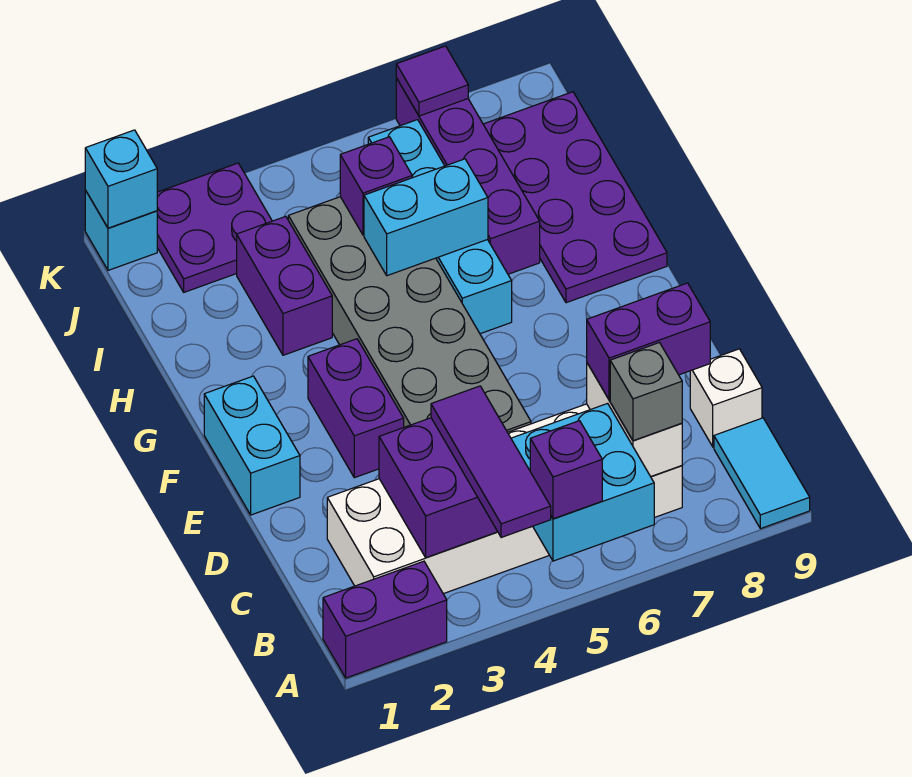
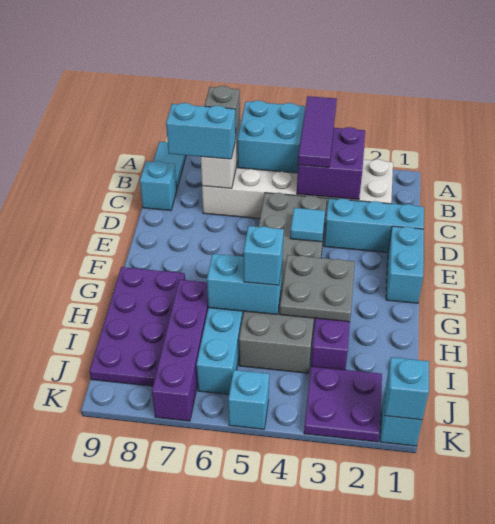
purple brick A1:A2 level 1 -> none
purple brick A5 level 3 -> none
purple brick C7:C8 level 3 -> cyan brick C7:C8 level 3
white brick C9 level 1 -> cyan brick C9 level 1
none -> cyan brick D1:D3 level 1
purple brick E3:F3 level 1 -> none
none -> cyan tile E4 level 2
none -> grey plate G3:H4 level 2
none -> cyan brick H5 level 3
purple brick I5 level 2 -> none
none -> cyan brick K5 level 1
purple tile K7 level 2 -> none

